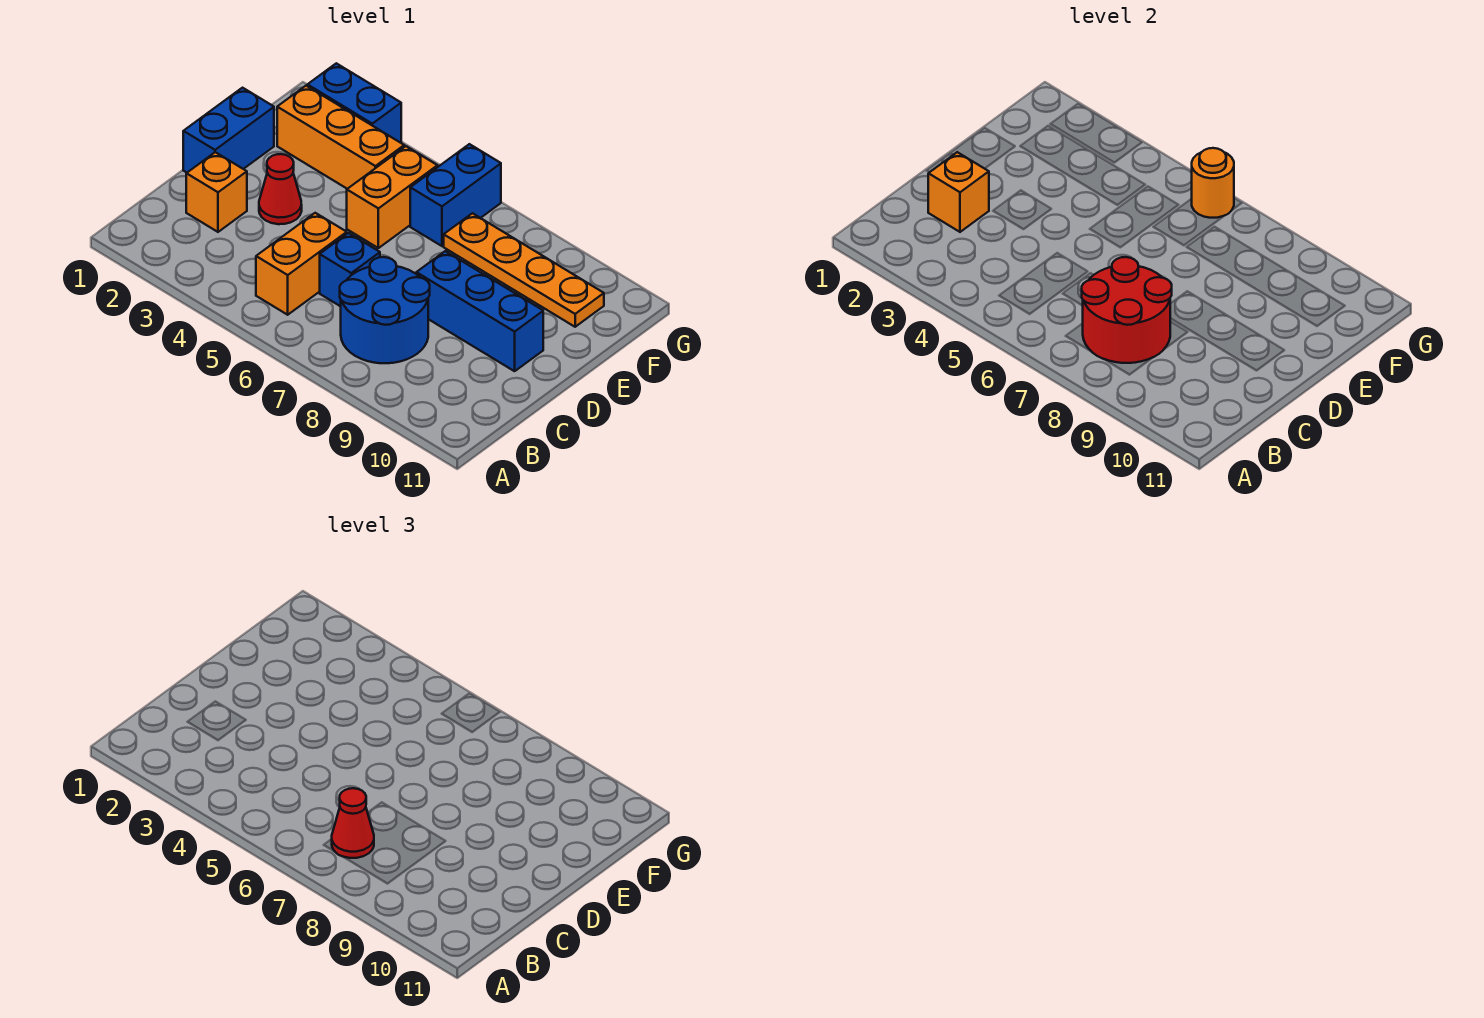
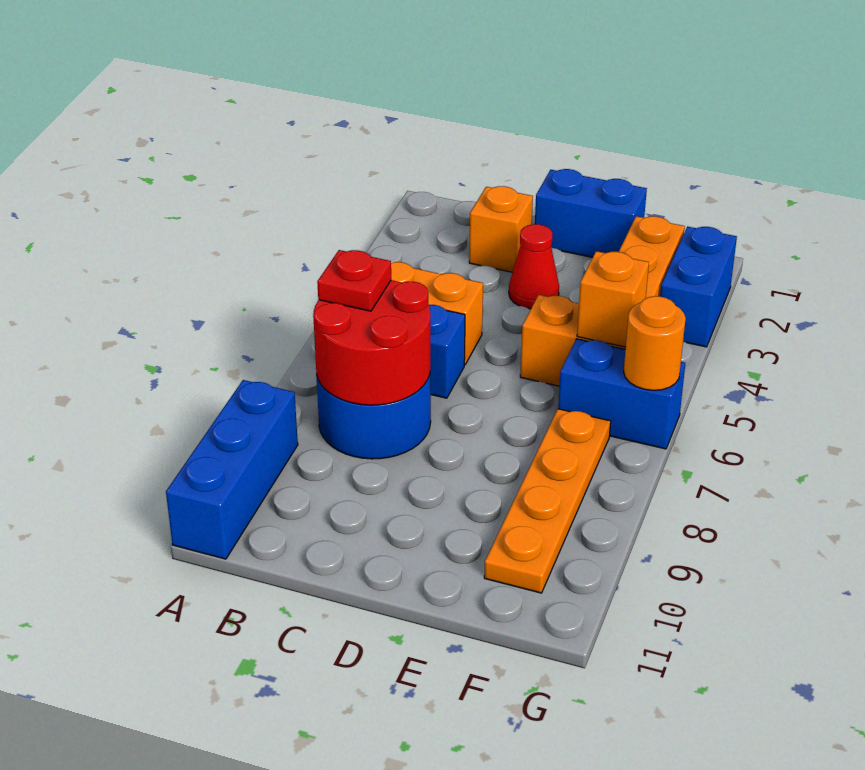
red cone B7 level 3 -> red plate B7 level 3
orange brick C2 level 2 -> orange brick F5 level 2
blue brick D8:D10 level 1 -> blue brick A9:A11 level 1

